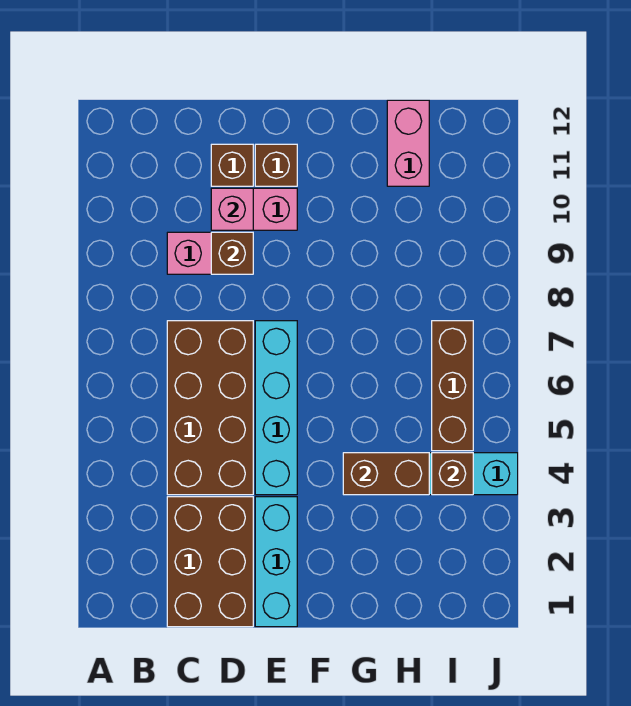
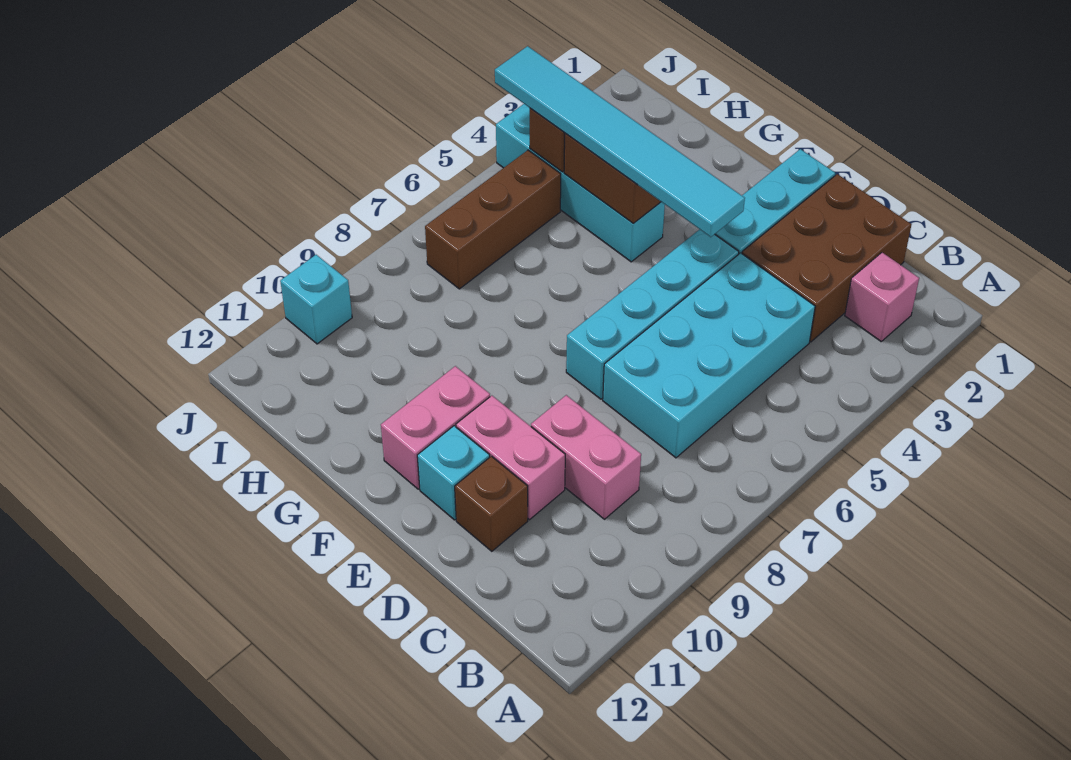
brown brick C4:D7 level 1 -> cyan brick C4:D7 level 1
brown brick D9 level 2 -> none
pink brick D10 level 2 -> pink brick B2 level 1
none -> cyan tile E4:J4 level 3
brown brick E11 level 1 -> cyan brick E11 level 1
pink brick H11:H12 level 1 -> pink brick F10:F11 level 1
none -> cyan brick J10 level 1

